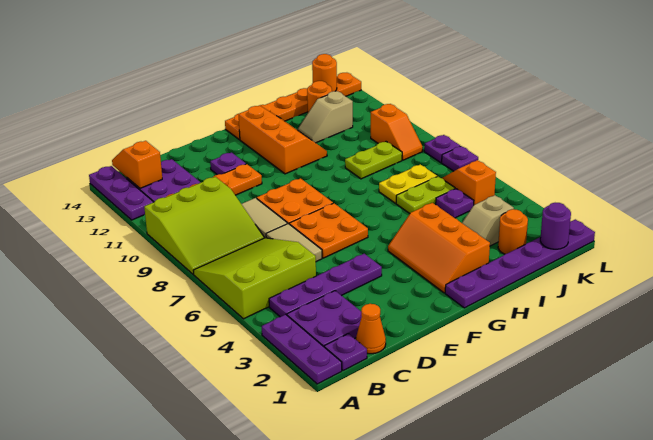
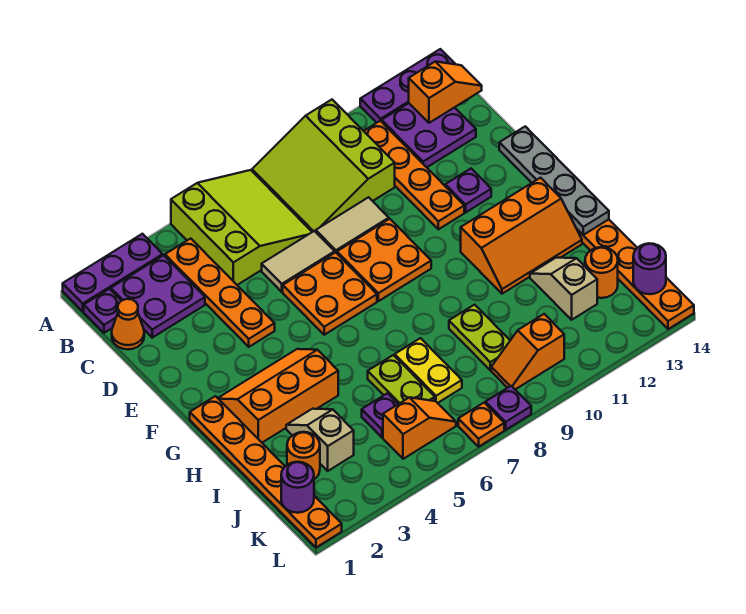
purple plate B4:E4 level 1 -> orange plate B4:E4 level 1
none -> grey plate E14:H14 level 2
purple plate G1:L1 level 1 -> orange plate G1:L1 level 1
orange round brick K14 level 2 -> purple round brick K14 level 2
purple plate L7 level 1 -> orange plate L7 level 1

